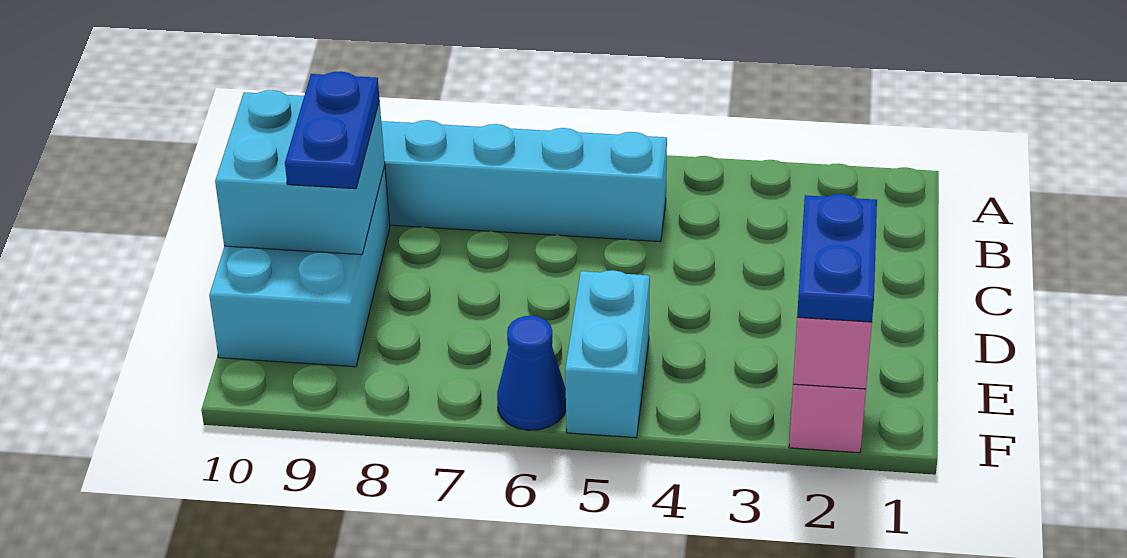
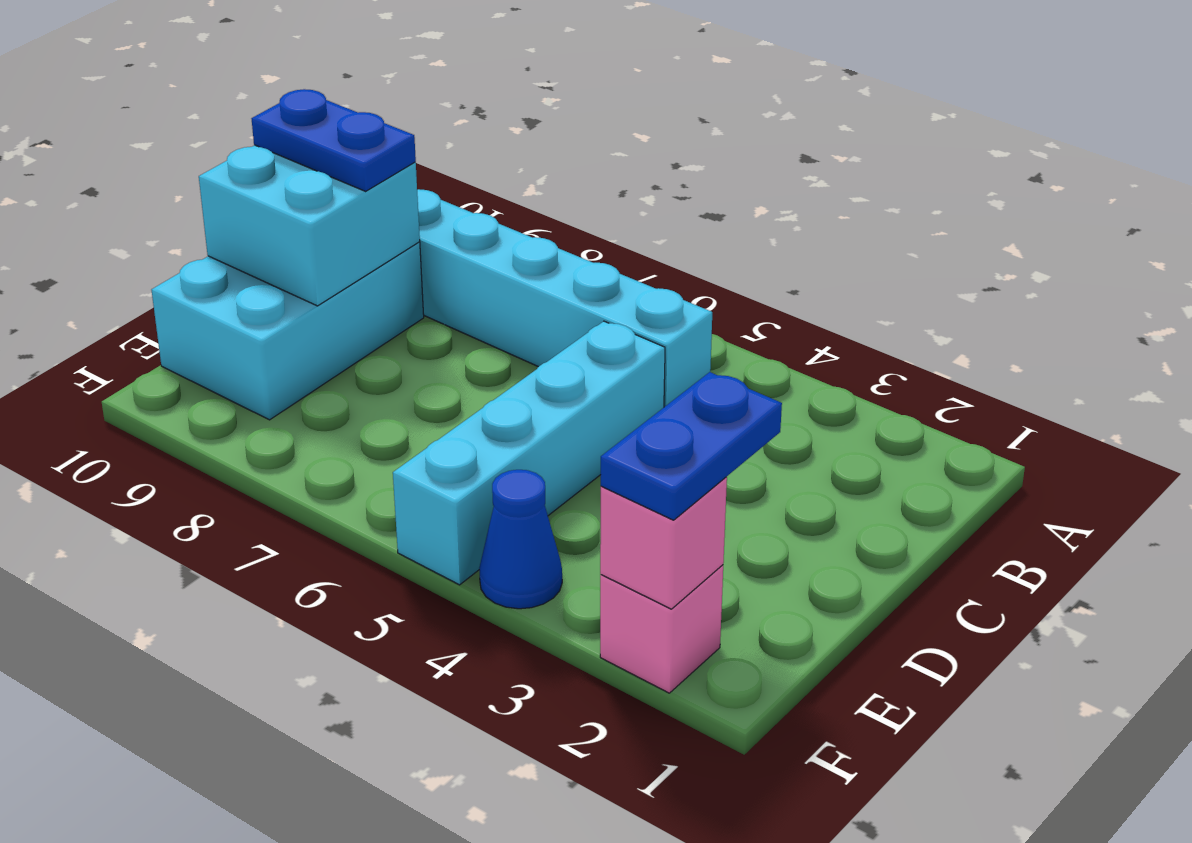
blue plate C9:D9 level 3 -> blue plate C9:C10 level 3
cyan brick E5:F5 level 1 -> cyan brick C5:F5 level 1
blue cone F6 level 1 -> blue cone F4 level 1

